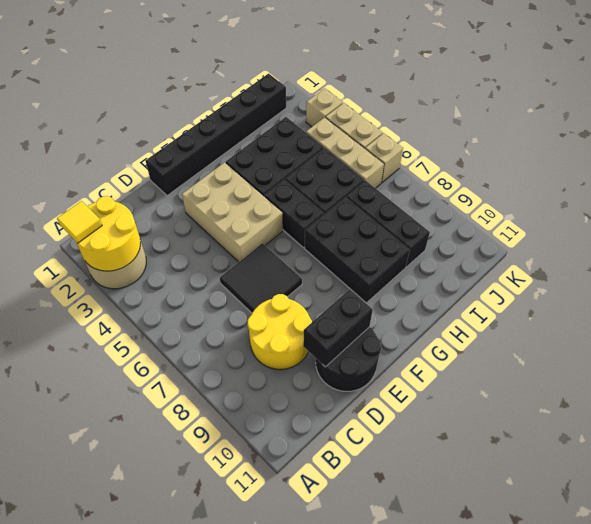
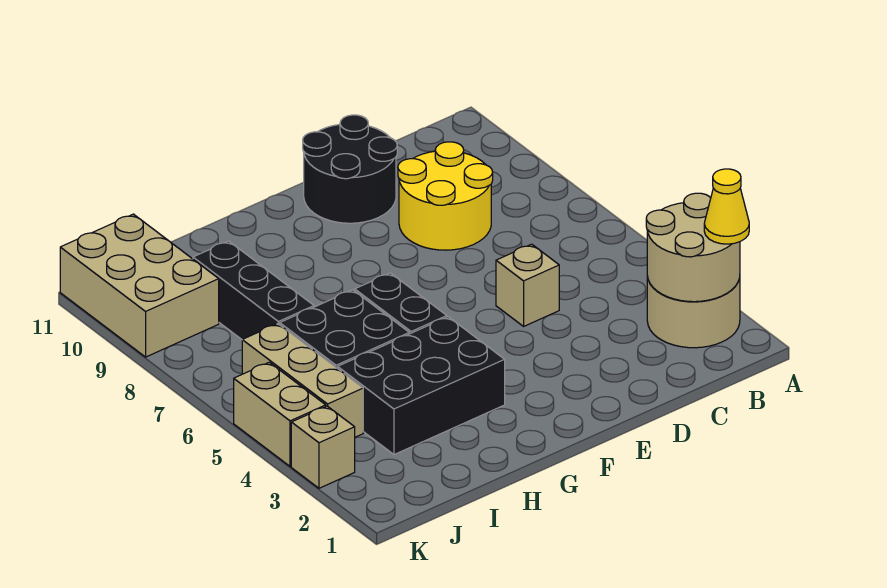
yellow round brick A2:B3 level 2 -> tan round brick A2:B3 level 2
yellow tile A2 level 3 -> yellow cone A2 level 3
black tile D6:E7 level 1 -> none
black brick D10:E10 level 2 -> none
black brick E1:J1 level 1 -> none
tan brick E3:F5 level 1 -> tan brick J9:K11 level 1
black brick G7:H9 level 1 -> none
tan brick K6 level 1 -> tan brick D5 level 1

